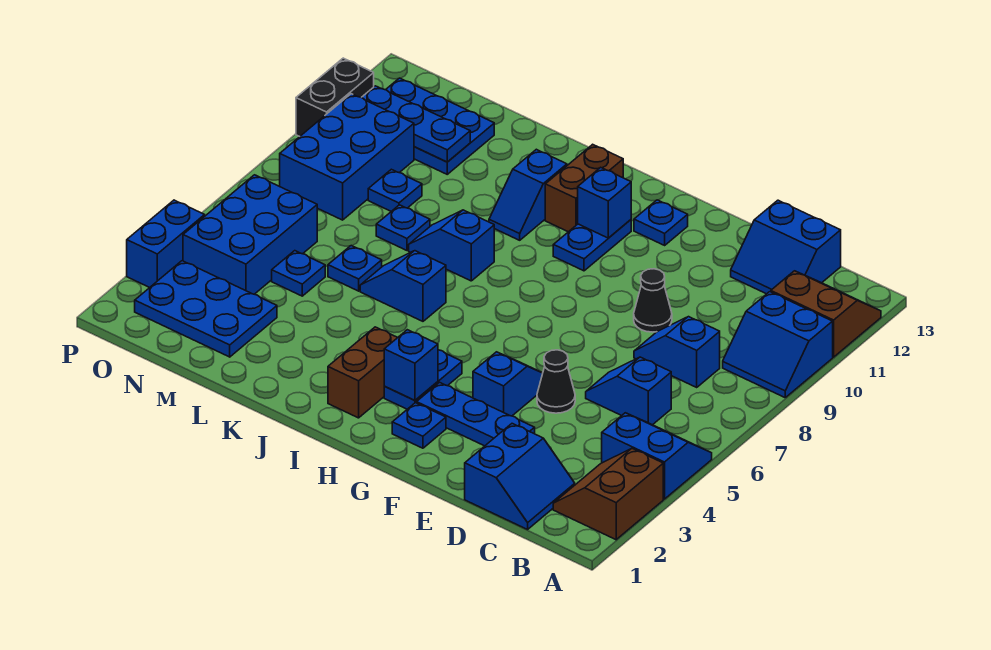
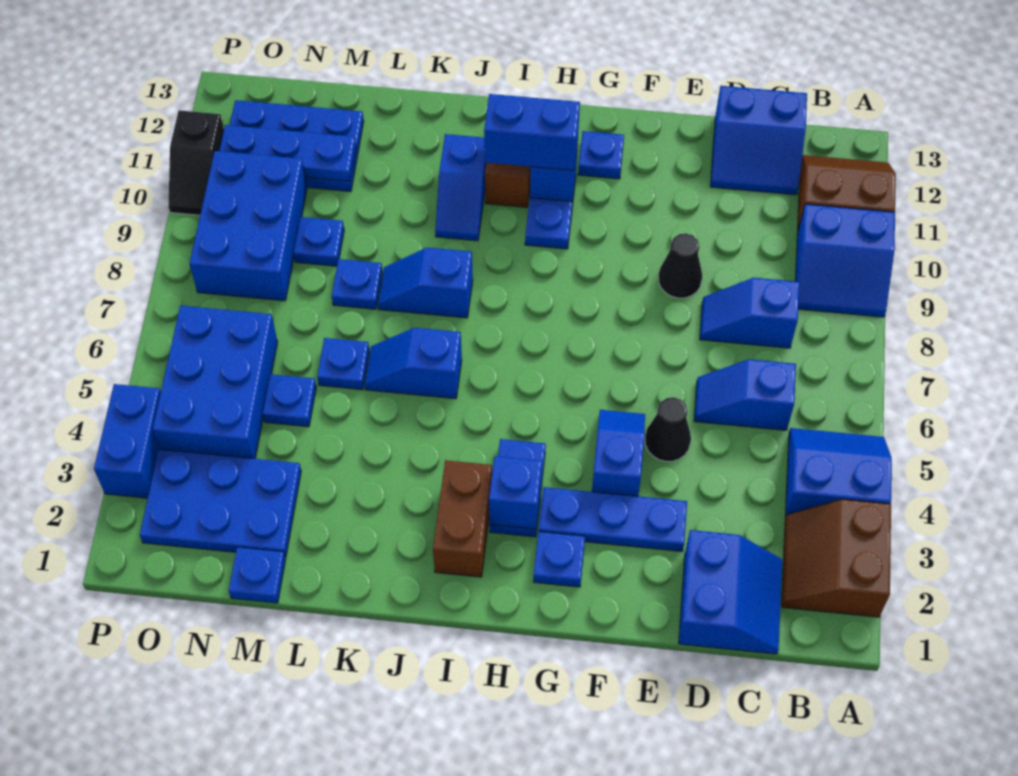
none -> blue brick H11:I11 level 3
none -> blue plate M1 level 1
black brick P10:P11 level 1 -> black slope P10:P11 level 1 top 11

